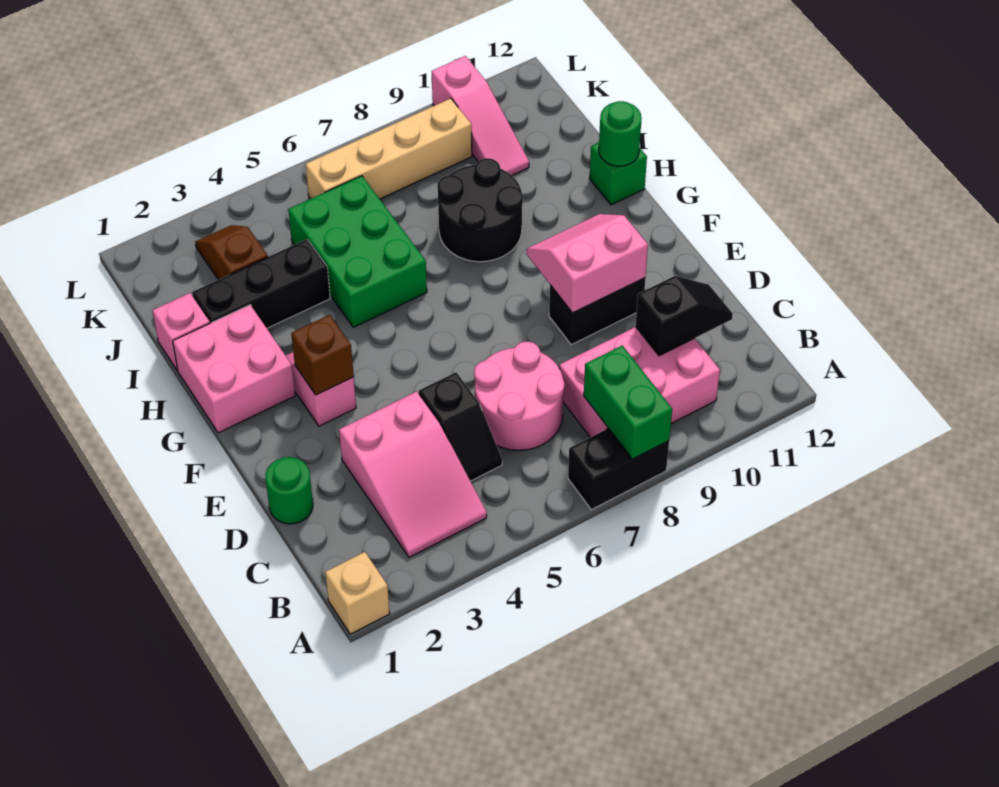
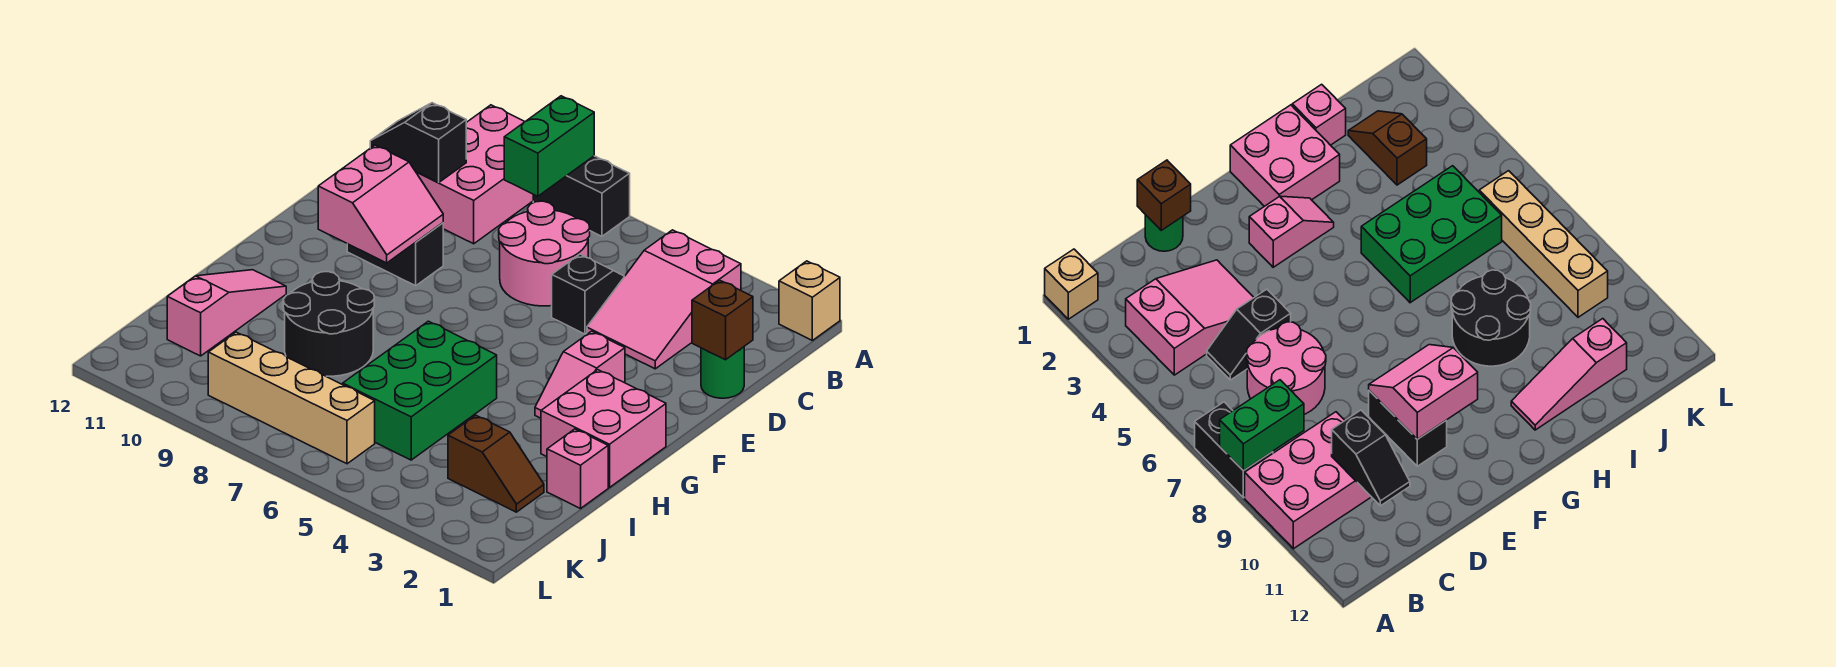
pink slope B3:D4 level 1 top D -> pink slope B3:D4 level 1 top B
pink brick B8:C10 level 1 -> pink brick A9:C10 level 1
pink slope E9:F10 level 2 top E -> pink slope E9:F10 level 2 top 10
brown brick F3 level 2 -> brown brick D1 level 2
green brick H12 level 1 -> none
green round brick H12 level 2 -> none
black brick I2:I4 level 1 -> none
brown slope J3:K3 level 1 top J -> brown slope J2:J3 level 1 top 3
pink slope J10:L10 level 1 top L -> pink slope H11:J11 level 1 top J

